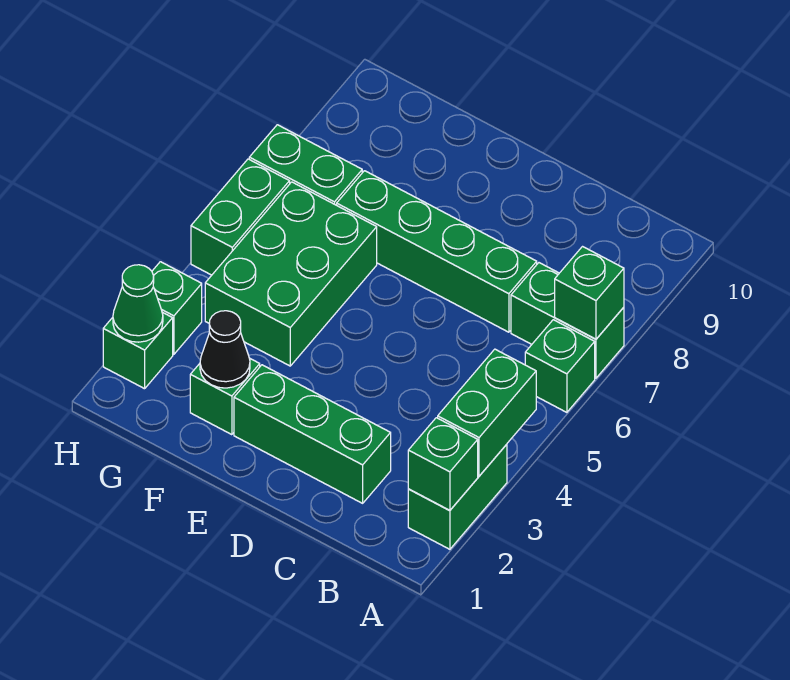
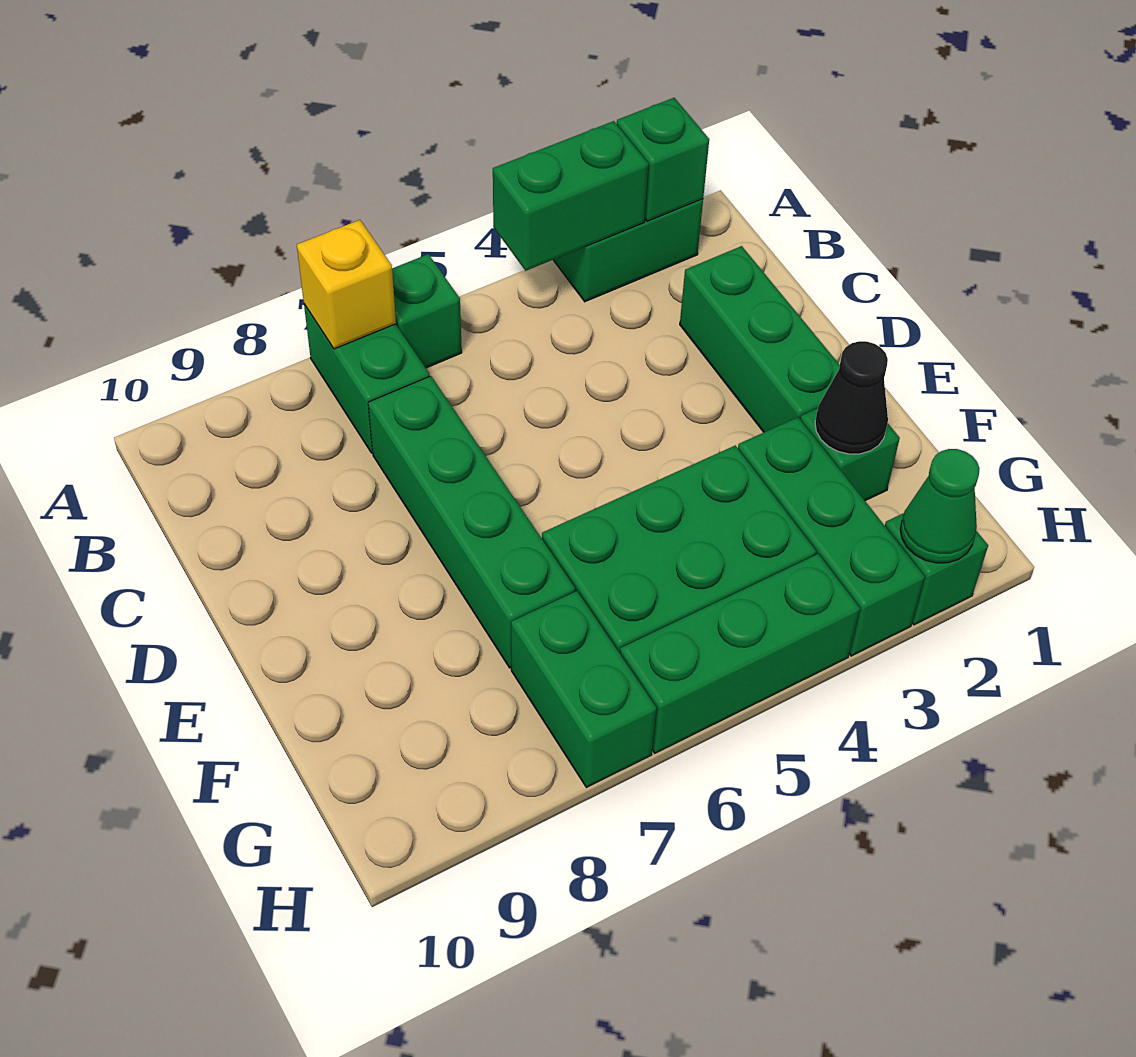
green brick A7 level 2 -> yellow brick A7 level 2
green brick H3 level 1 -> green brick F3:H3 level 1
green brick H5:H6 level 1 -> green brick H4:H6 level 1

